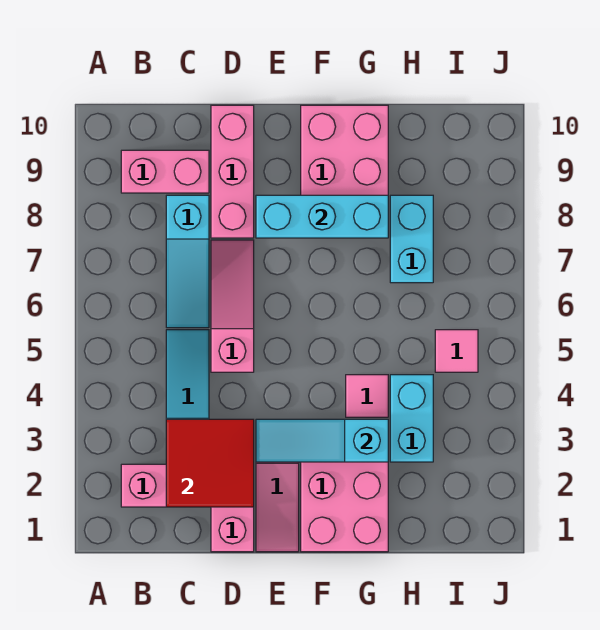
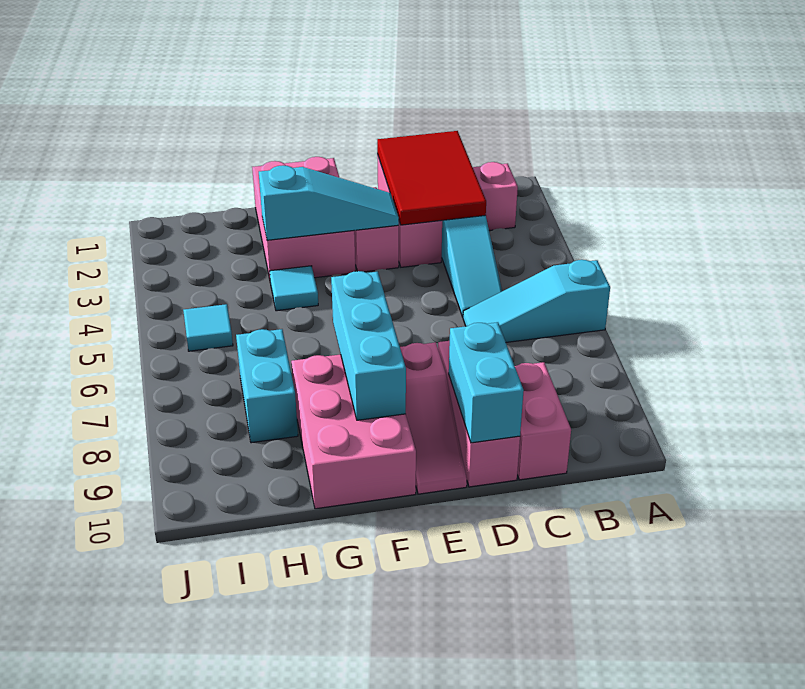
pink brick B9:C9 level 1 -> pink brick C9:C10 level 1
red tile C2:D3 level 2 -> red tile C1:D3 level 2
cyan slope C6:C8 level 1 top 8 -> cyan slope A6:C6 level 1 top A
pink slope D5:D7 level 1 top 5 -> pink slope E8:E10 level 1 top 8
cyan brick E8:G8 level 2 -> cyan brick F7:F9 level 2
pink tile G4 level 1 -> cyan tile G4 level 1
cyan brick H3:H4 level 1 -> cyan brick D9:D10 level 2
pink tile I5 level 1 -> cyan tile I5 level 1

